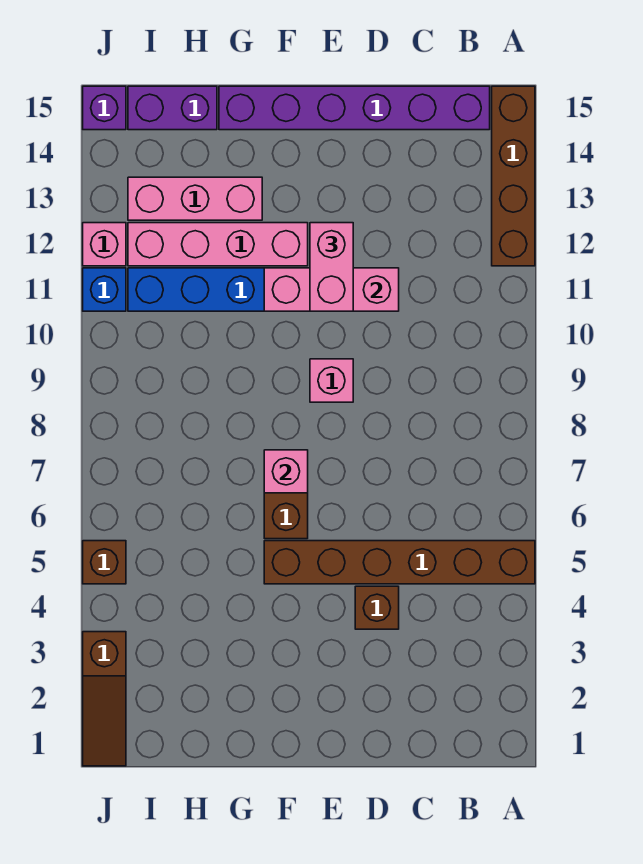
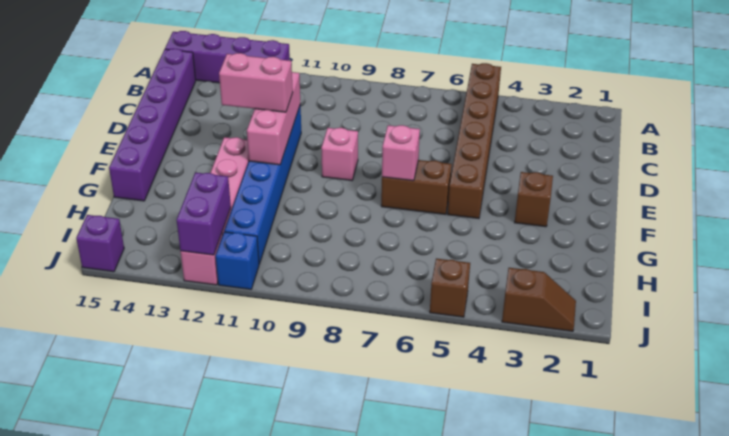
brown brick A12:A15 level 1 -> purple brick A12:A15 level 1
brown brick D4 level 1 -> brown brick F3 level 1
pink brick G13:I13 level 1 -> none
purple brick H15:I15 level 1 -> purple brick I12:J12 level 2
brown slope J1:J3 level 1 top 3 -> brown slope J2:J3 level 1 top 3

